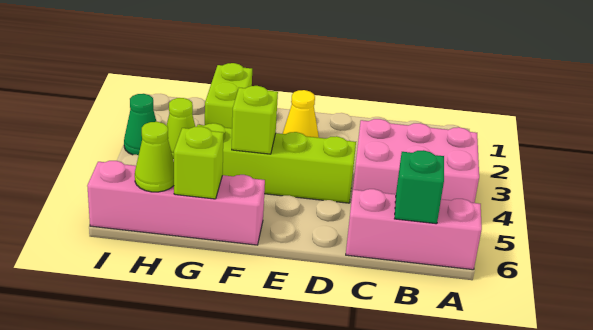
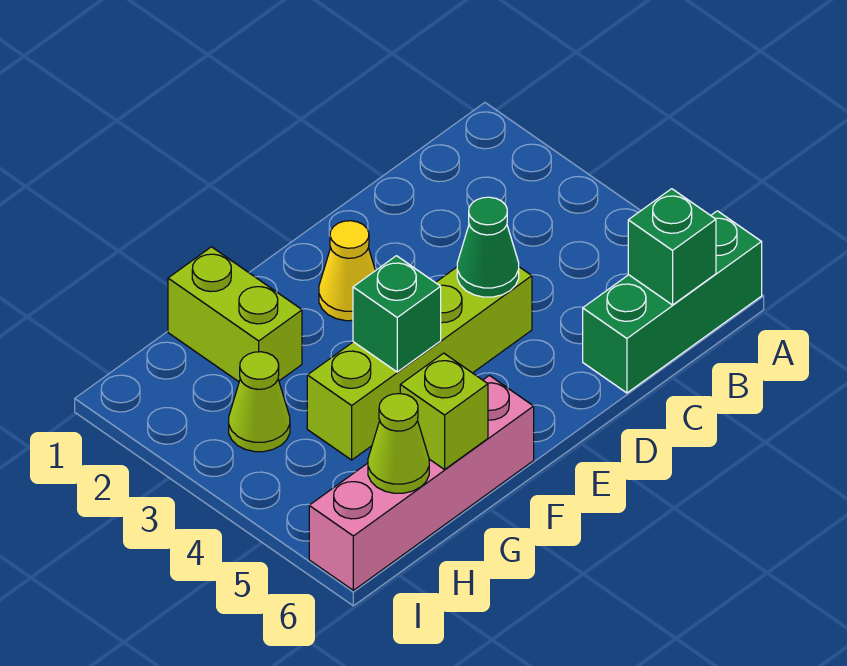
pink brick A3:C4 level 1 -> none
pink brick A6:C6 level 1 -> green brick A6:C6 level 1
lime brick F4 level 2 -> green brick F4 level 2
green cone I3 level 1 -> green cone D4 level 2

